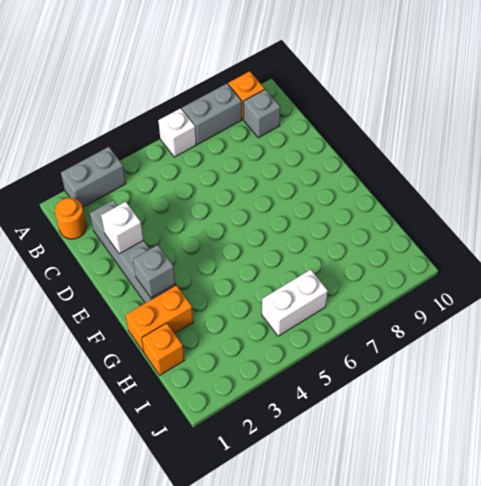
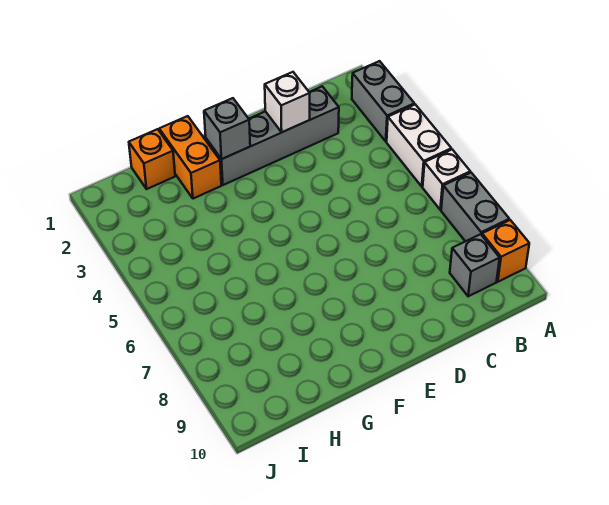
orange round brick B1 level 1 -> none
white brick I5:I6 level 1 -> white brick A4:A5 level 1

